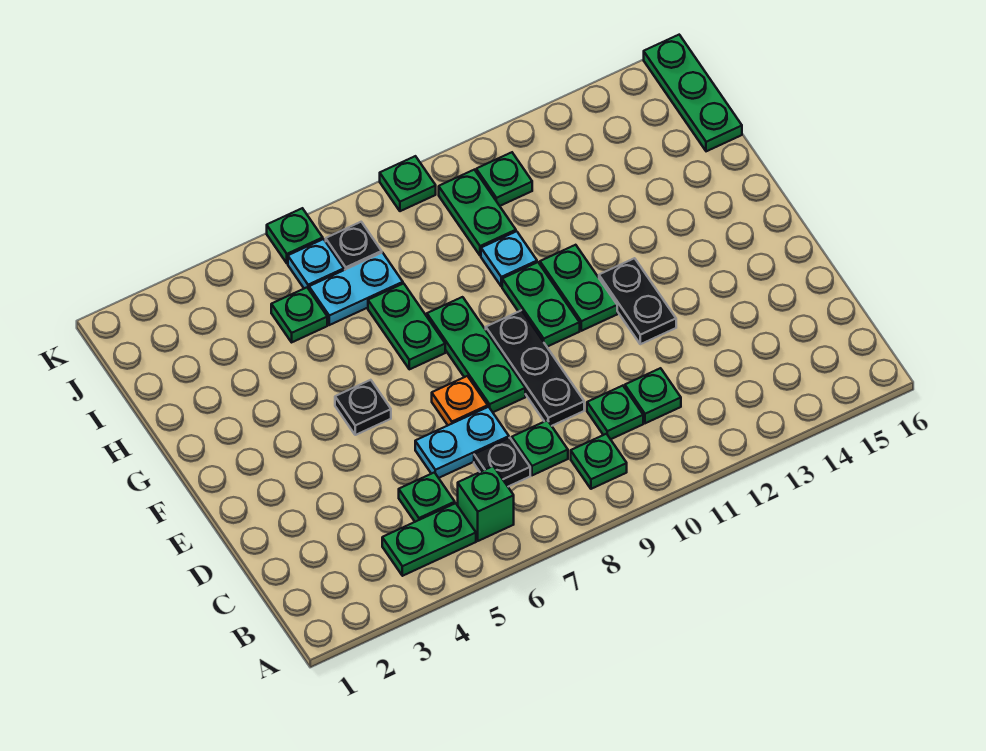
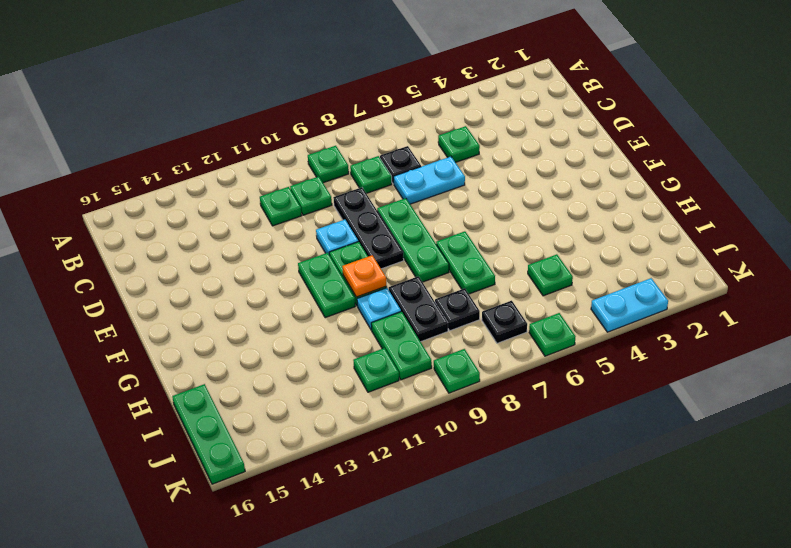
green plate B4:B5 level 1 -> none
green brick B6 level 1 -> none
orange plate E7 level 1 -> orange plate G10 level 2
black plate E12:F12 level 1 -> black plate H9:I9 level 1
black plate F5 level 1 -> black plate I8 level 1
cyan plate I6:I7 level 1 -> cyan plate K3:K4 level 1
cyan plate J6 level 1 -> cyan plate E10 level 1

